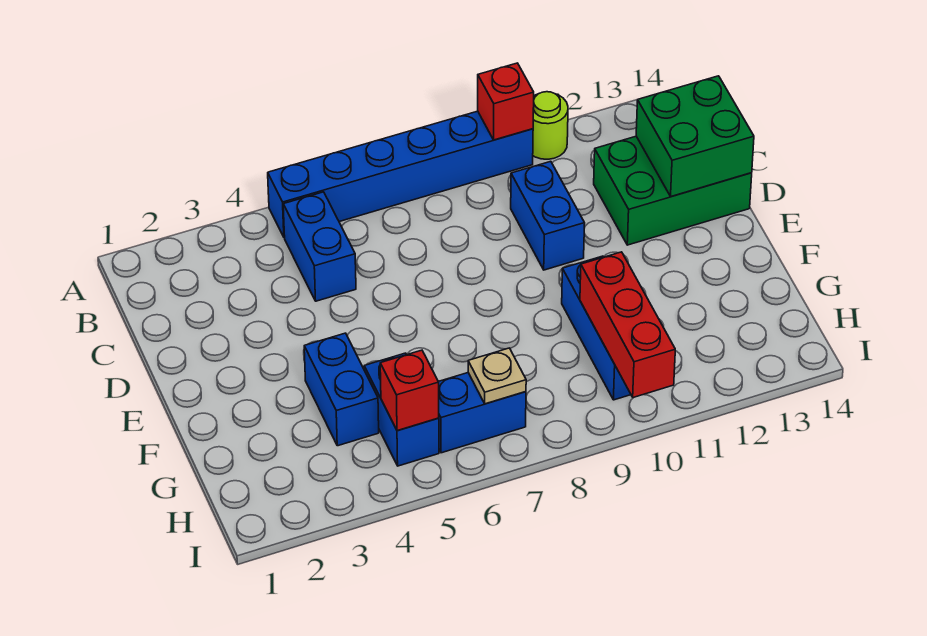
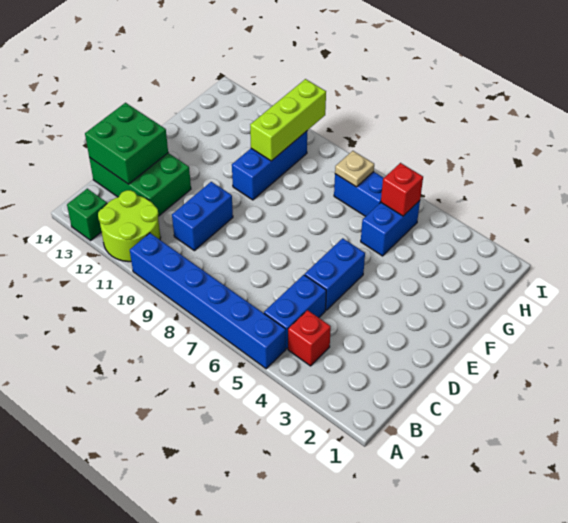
red brick A10 level 2 -> red brick B4 level 1
lime round brick A11 level 1 -> lime round brick A11:B12 level 1
none -> green brick A13 level 1
blue brick F4:G4 level 1 -> blue brick D5:E5 level 1
red brick G10:I10 level 2 -> lime brick G10:I10 level 2

